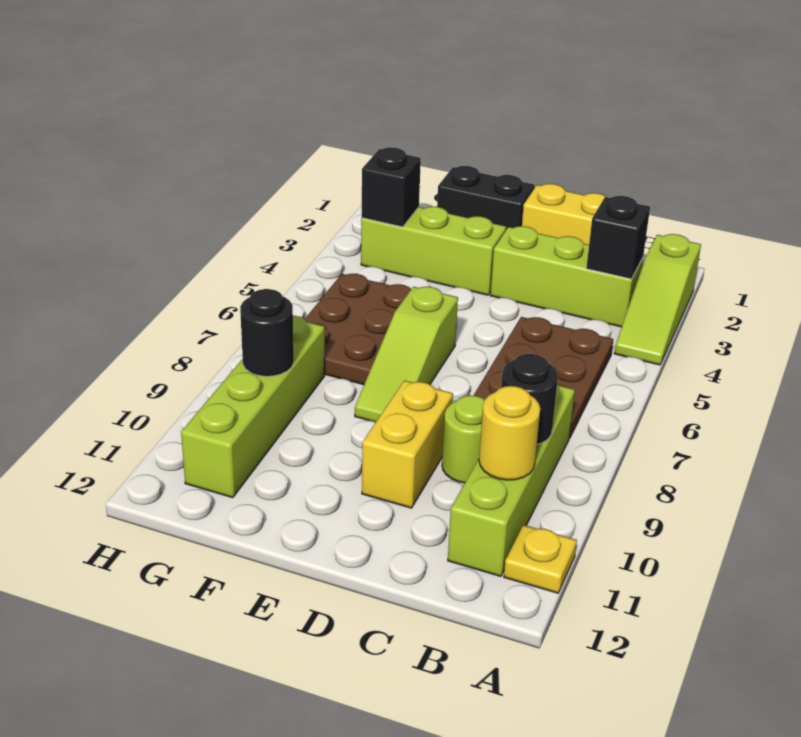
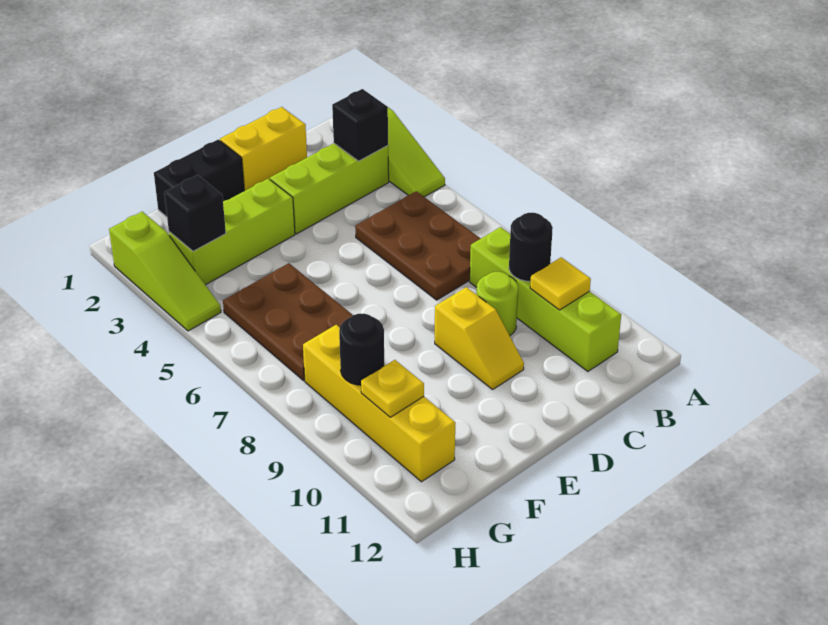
yellow plate A11 level 1 -> yellow plate G10 level 2
yellow round brick B10 level 2 -> yellow tile B10 level 2
yellow brick D9:D10 level 1 -> yellow slope D9:D10 level 1 top 9
lime slope E6:E8 level 1 top 6 -> lime slope H2:H4 level 1 top 2
lime brick G8:G11 level 1 -> yellow brick G8:G11 level 1

